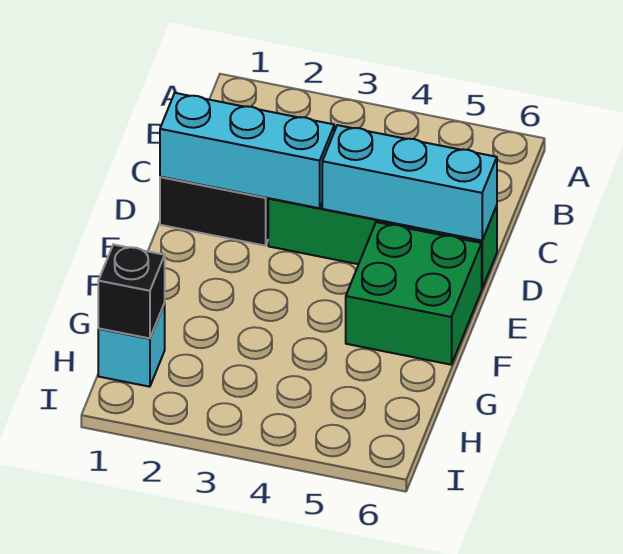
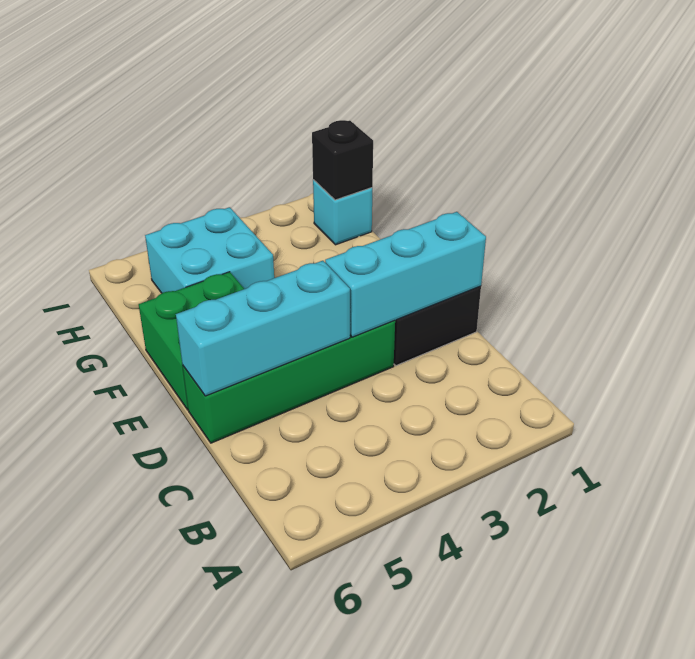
none -> cyan brick G4:H5 level 1

